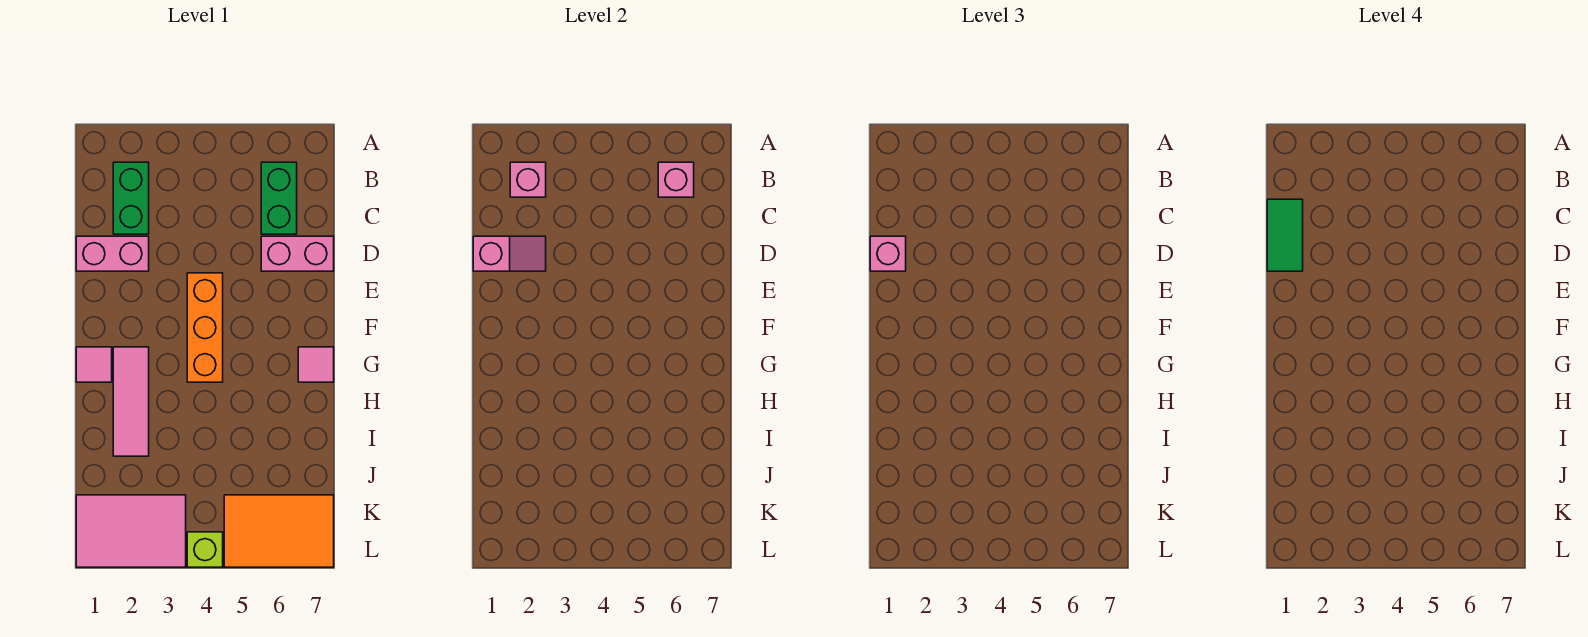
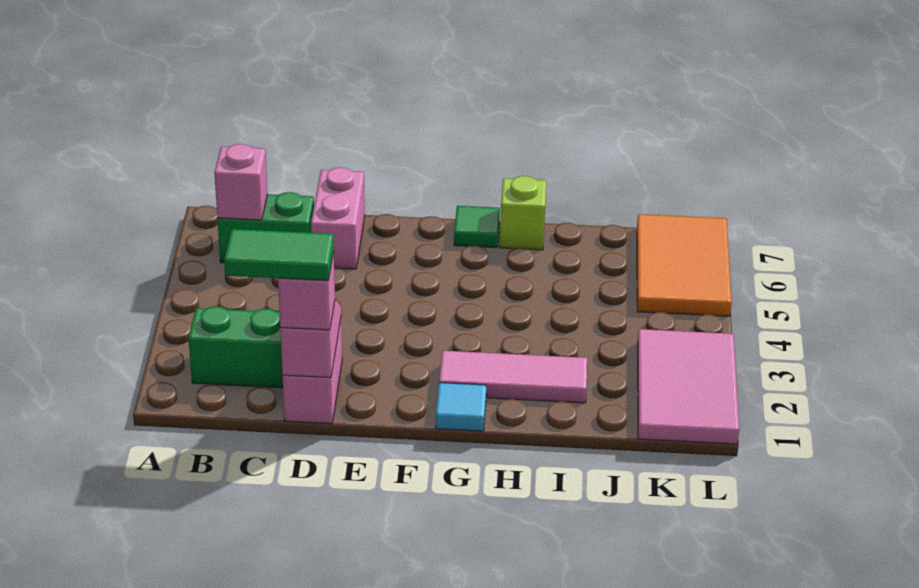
pink brick B2 level 2 -> none
orange brick E4:G4 level 1 -> none
pink tile G1 level 1 -> cyan tile G1 level 1
pink tile G7 level 1 -> green tile G7 level 1
lime brick L4 level 1 -> lime brick H7 level 1

